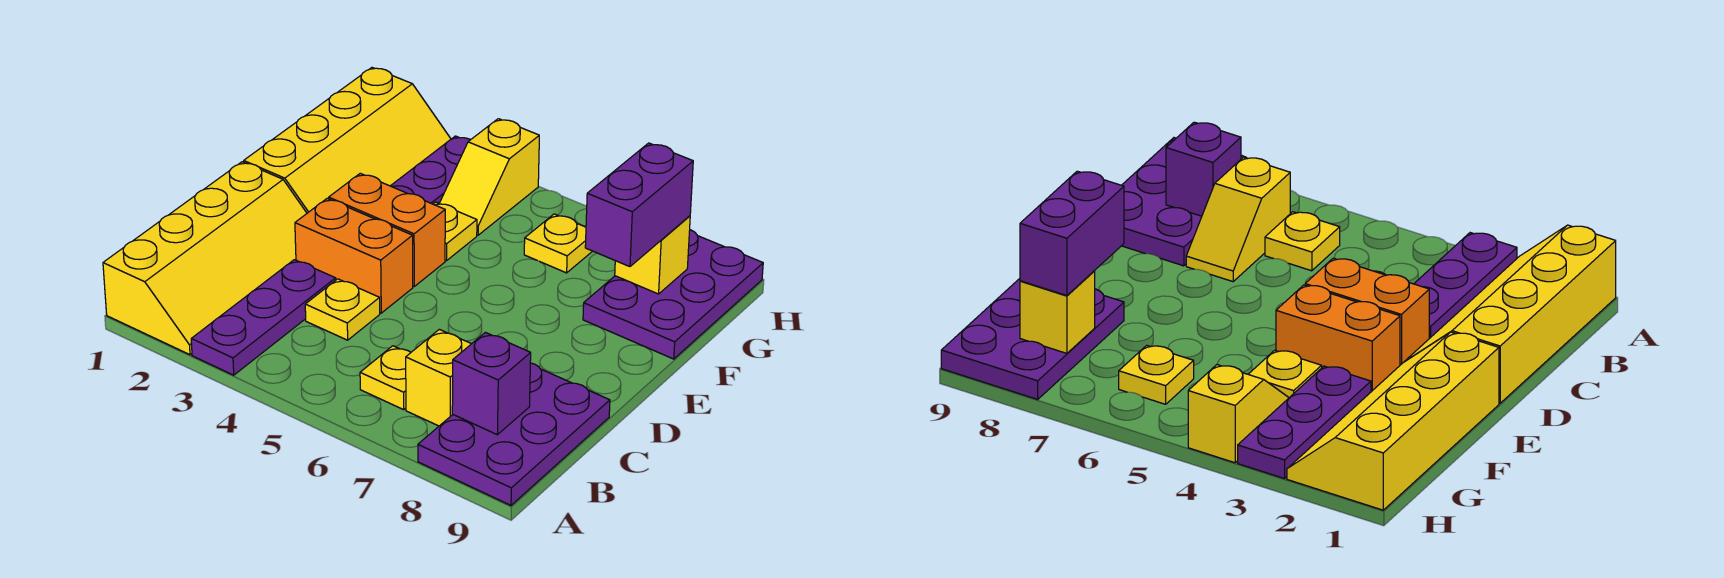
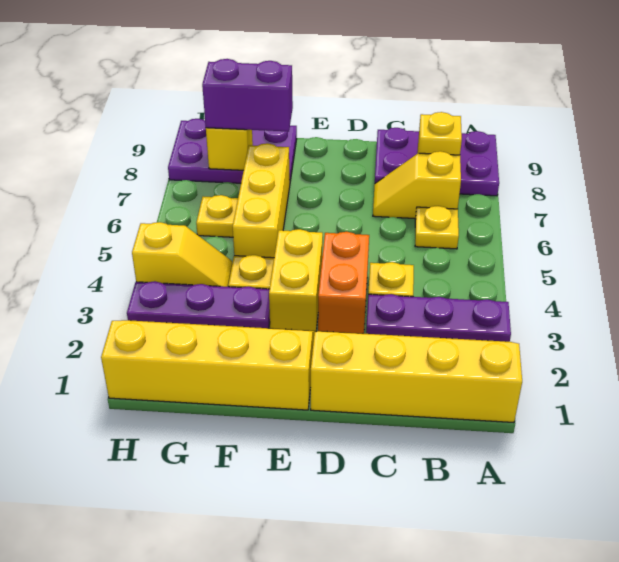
purple brick B8 level 2 -> yellow brick B8 level 2
orange brick E3:E4 level 1 -> yellow brick E3:E4 level 1
none -> yellow brick F5:F7 level 1

